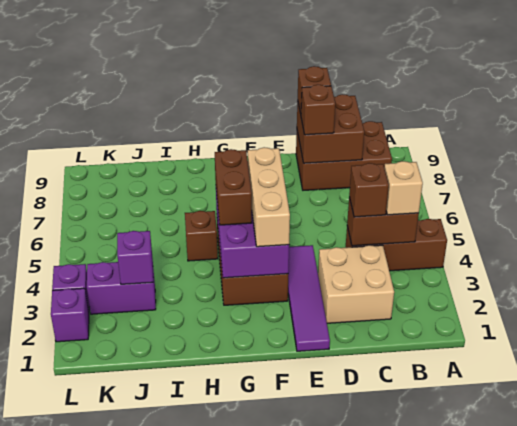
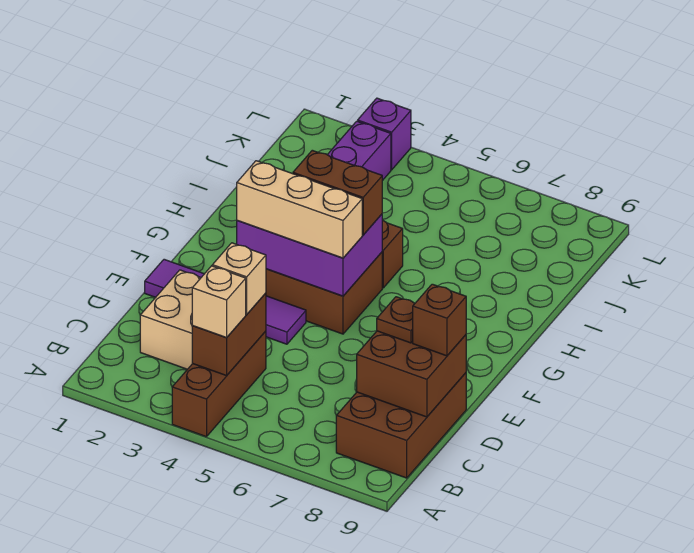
brown brick C4 level 3 -> tan brick C4 level 3
brown brick D8 level 3 -> brown plate D8 level 3
purple brick J3 level 2 -> none
purple brick L2 level 1 -> none

